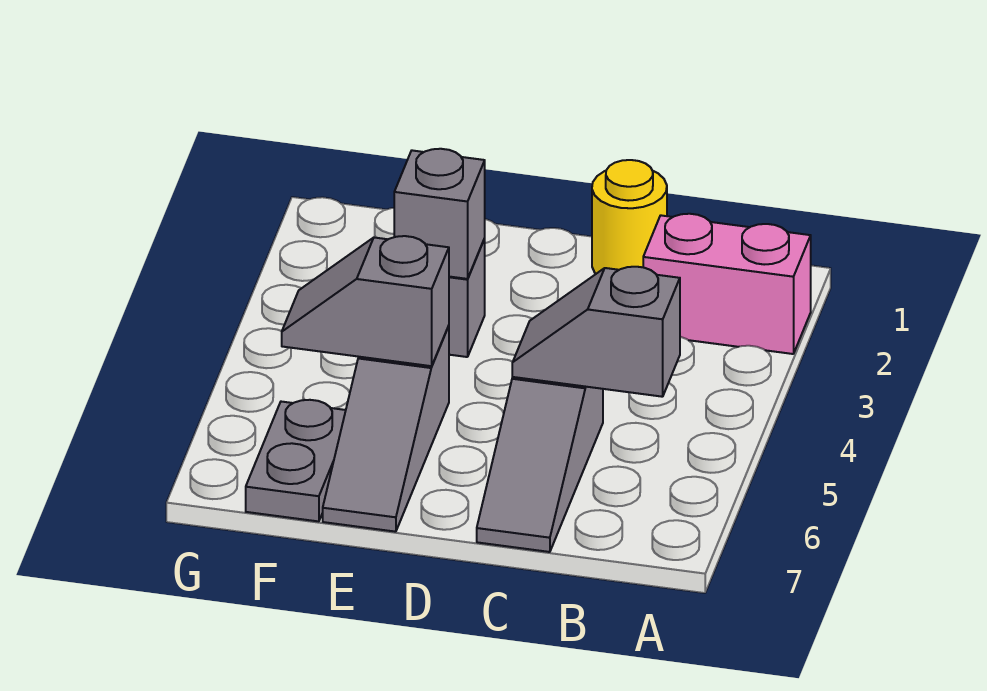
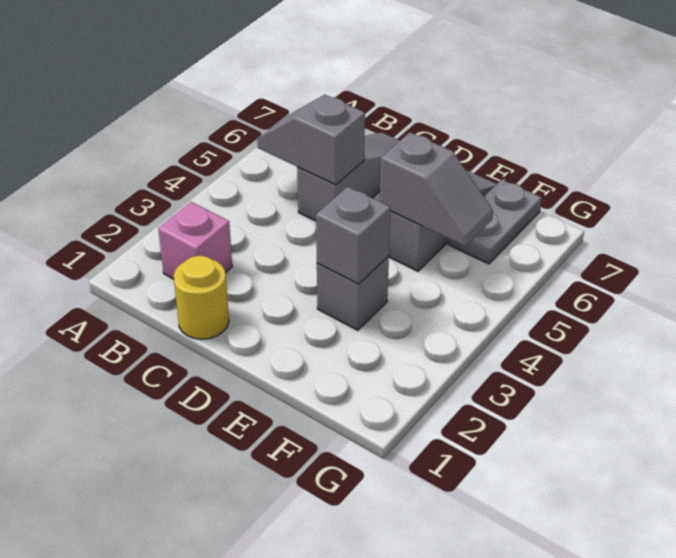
pink brick A2:B2 level 1 -> pink brick B2 level 1
grey slope B5:C5 level 2 top B -> grey slope B5:C5 level 2 top C

